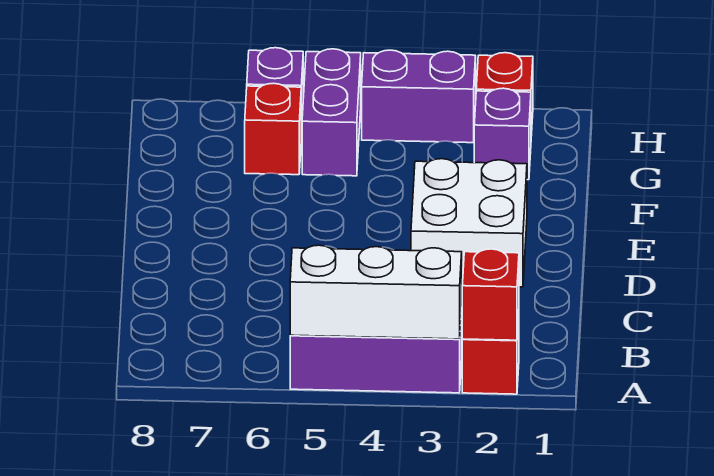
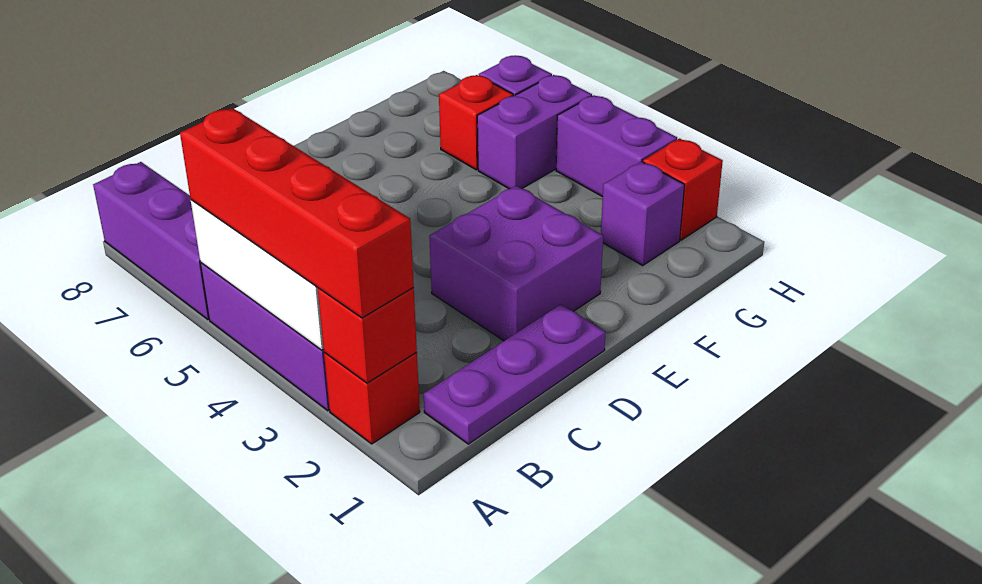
none -> red brick A2:A5 level 3
none -> purple brick A6:A8 level 1
none -> purple plate B1:D1 level 1
white brick D2:E3 level 1 -> purple brick D2:E3 level 1

